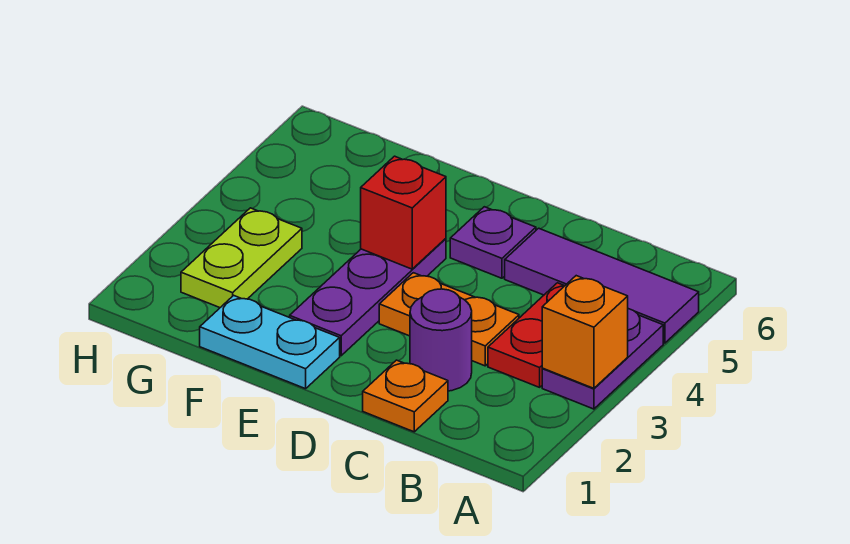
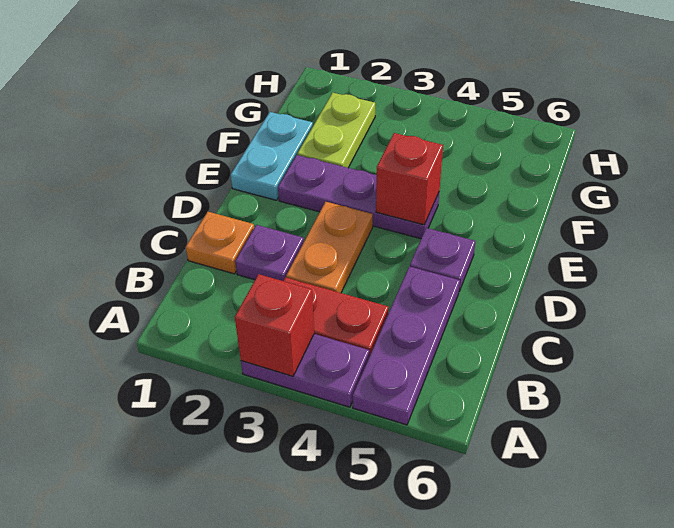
orange brick A3 level 2 -> red brick A3 level 2
purple tile A5:C5 level 1 -> purple plate A5:C5 level 1
purple round brick C2 level 1 -> purple plate C2 level 1
lime plate G2:G3 level 1 -> lime plate F2:G2 level 1

